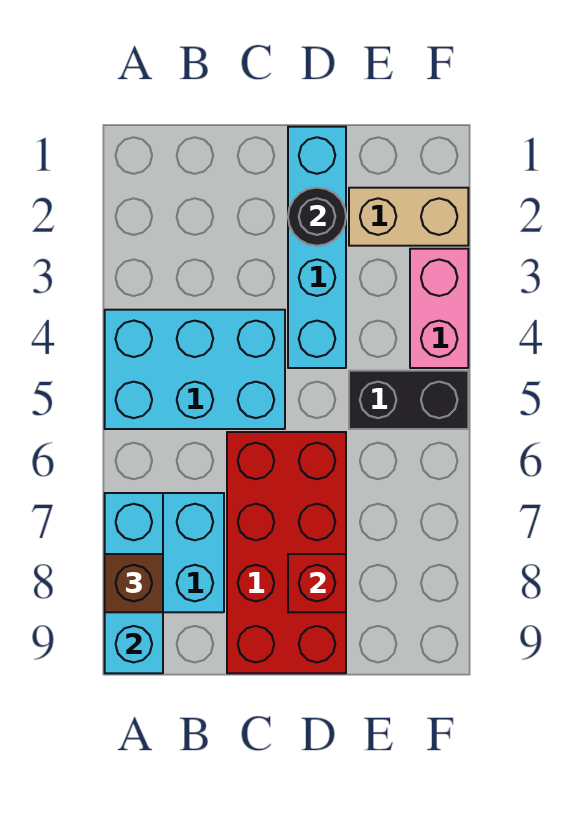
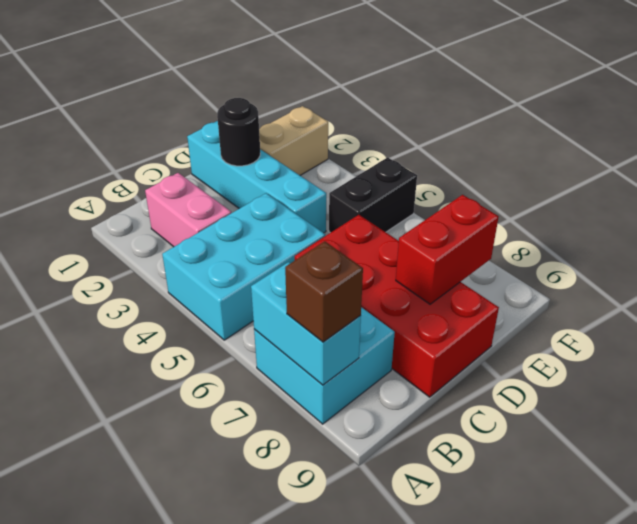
cyan brick A7:A9 level 2 -> cyan brick A7:A8 level 2
red brick D8 level 2 -> red brick D8:E8 level 2
pink brick F3:F4 level 1 -> pink brick B2:B3 level 1

